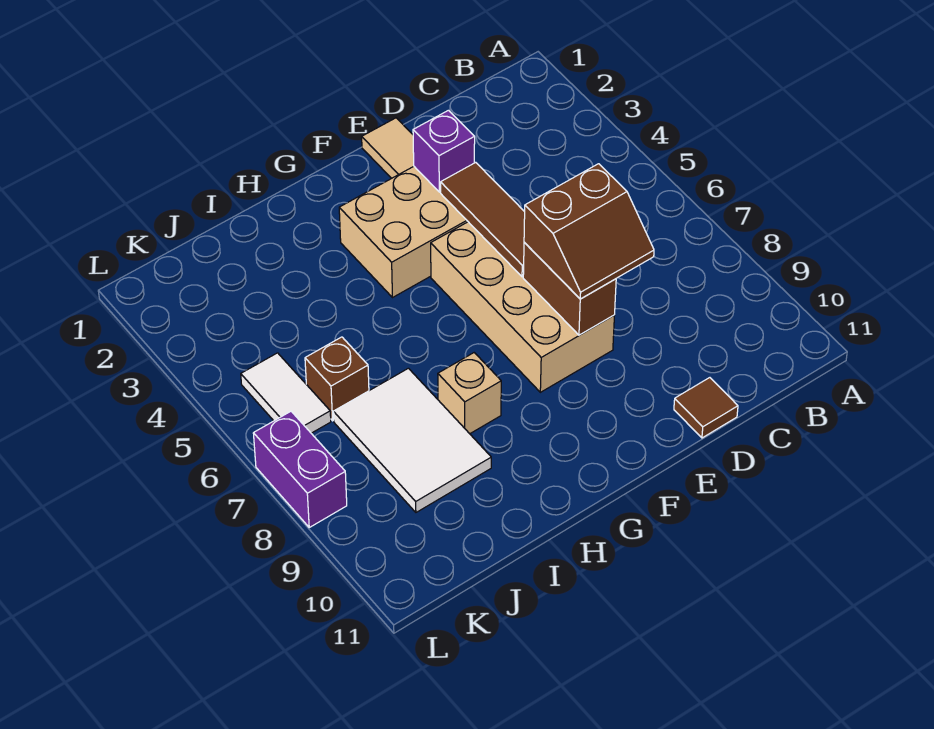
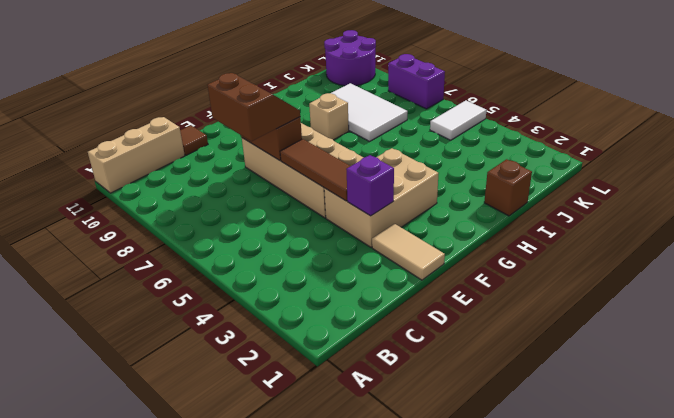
none -> tan brick A11:C11 level 1
brown slope D7:E8 level 3 top 7 -> brown slope D7:E8 level 3 top D
brown brick J6 level 1 -> brown brick I1 level 1
white tile K5:K6 level 1 -> white tile K5:L5 level 1
none -> purple round brick K10:L11 level 1

